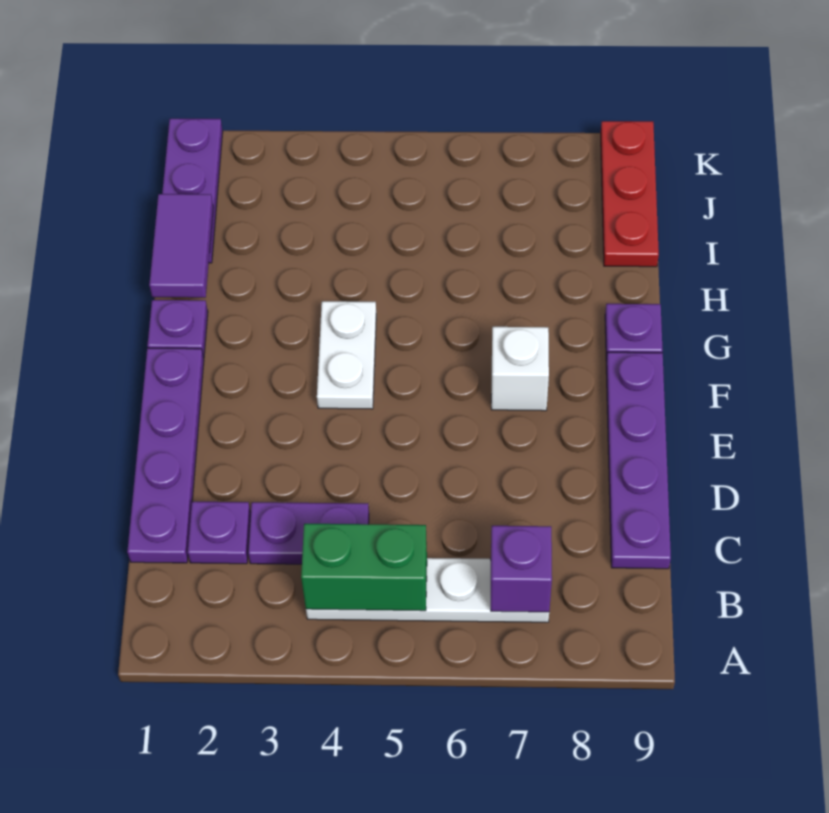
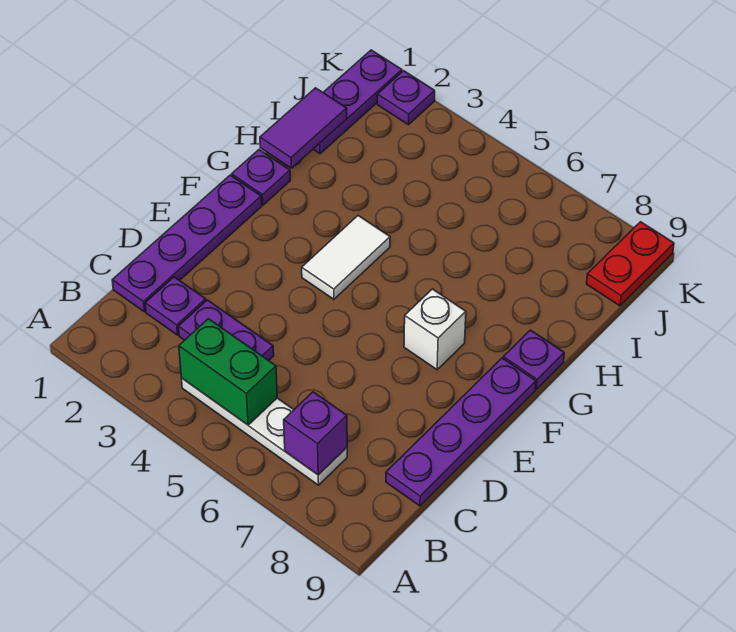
white plate F4:G4 level 1 -> white tile F4:G4 level 1
red plate I9:K9 level 1 -> red plate J9:K9 level 1
none -> purple plate K2 level 1

